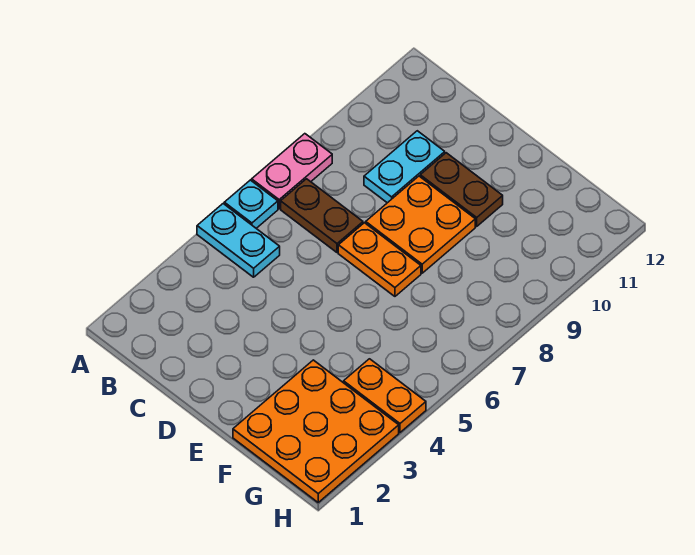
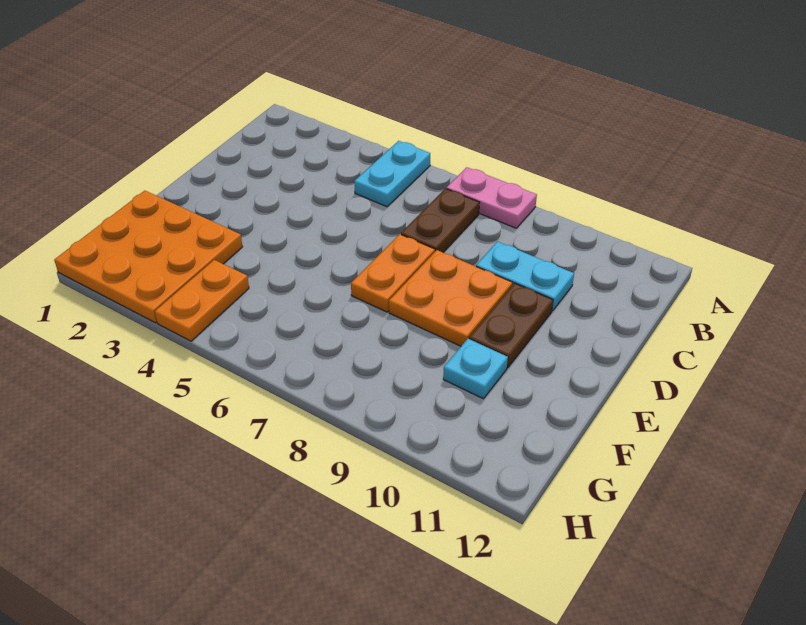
cyan plate A6 level 1 -> cyan plate F10 level 1

